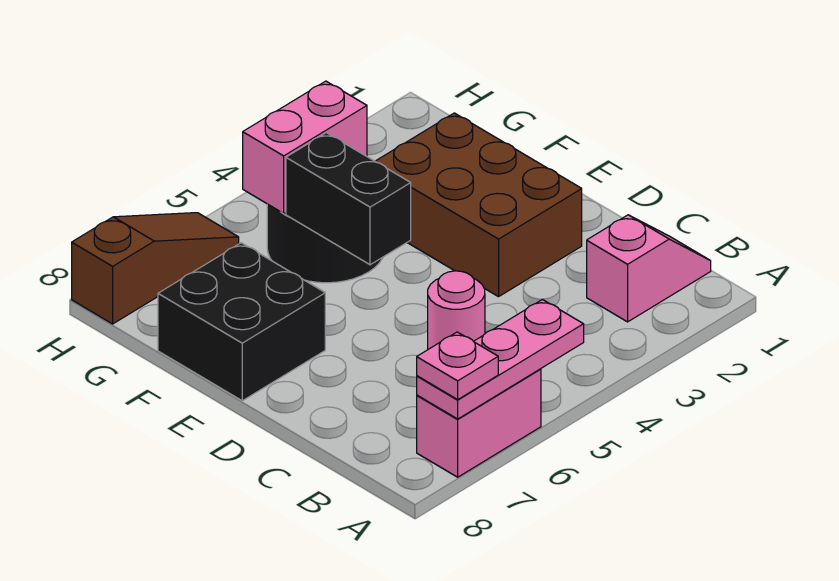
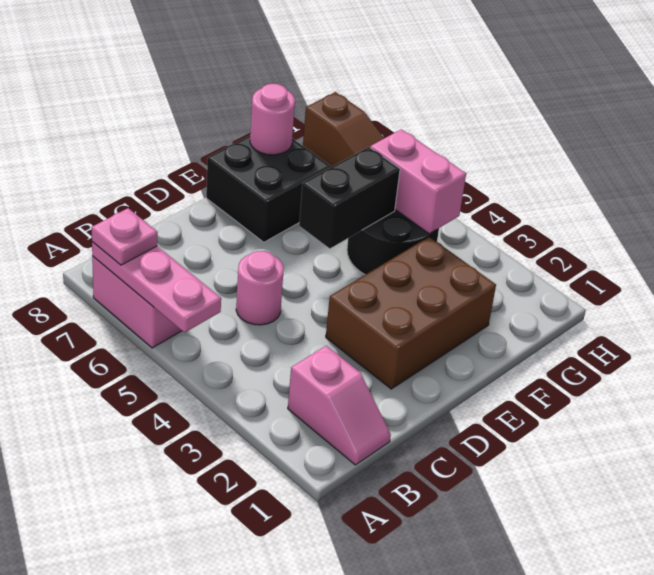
none -> pink round brick F8 level 2

